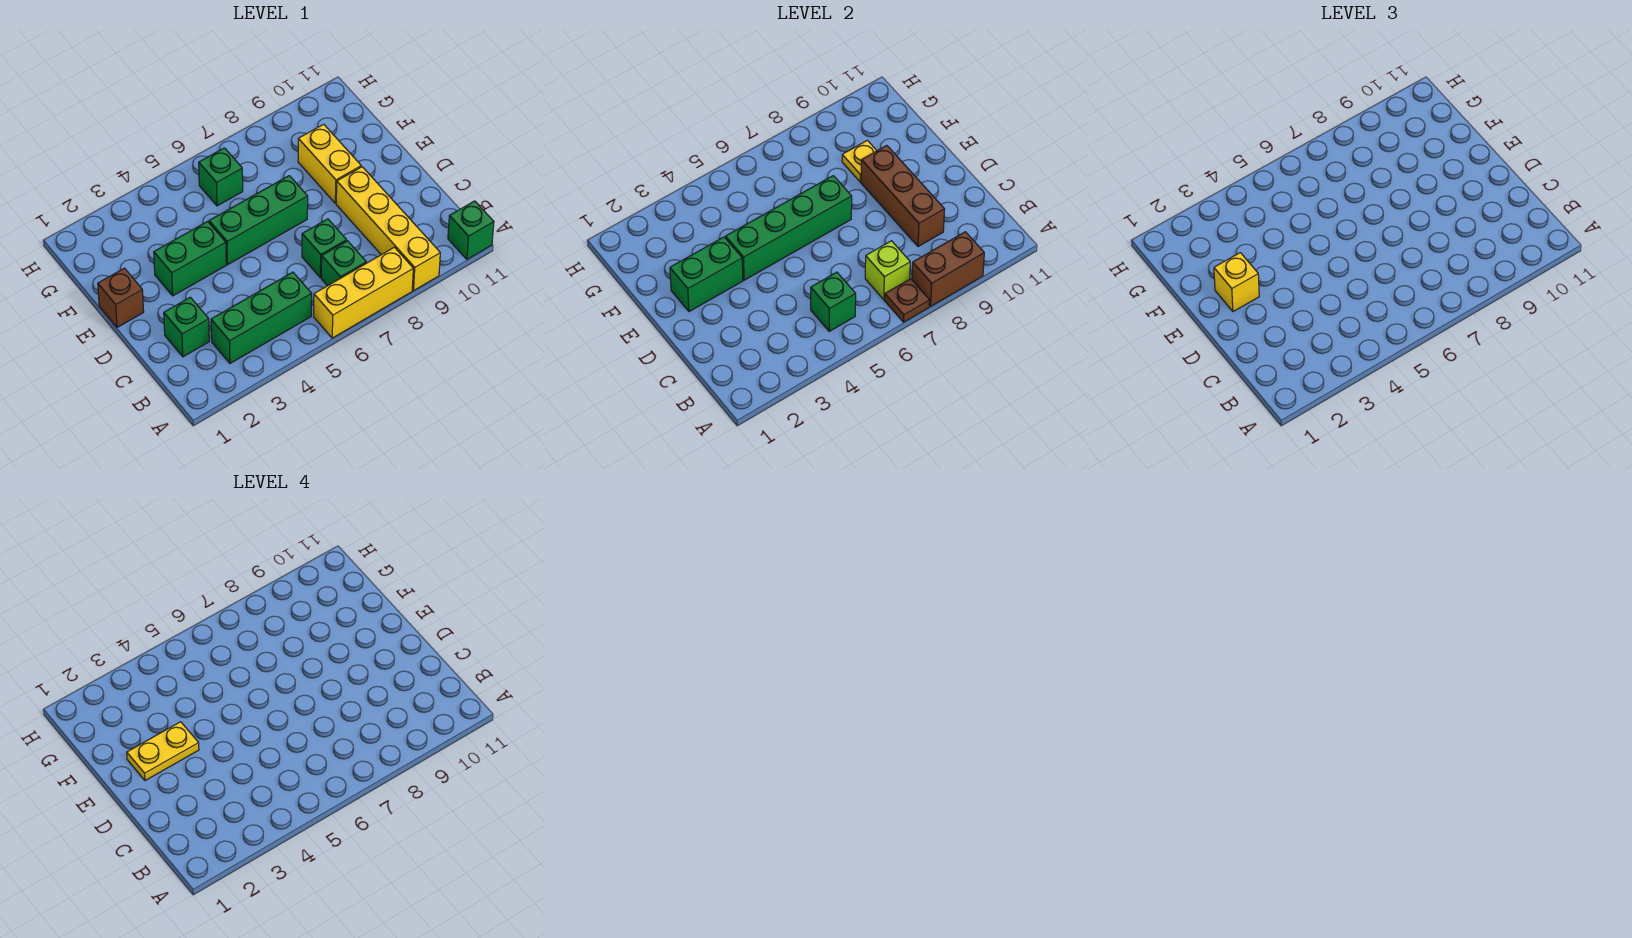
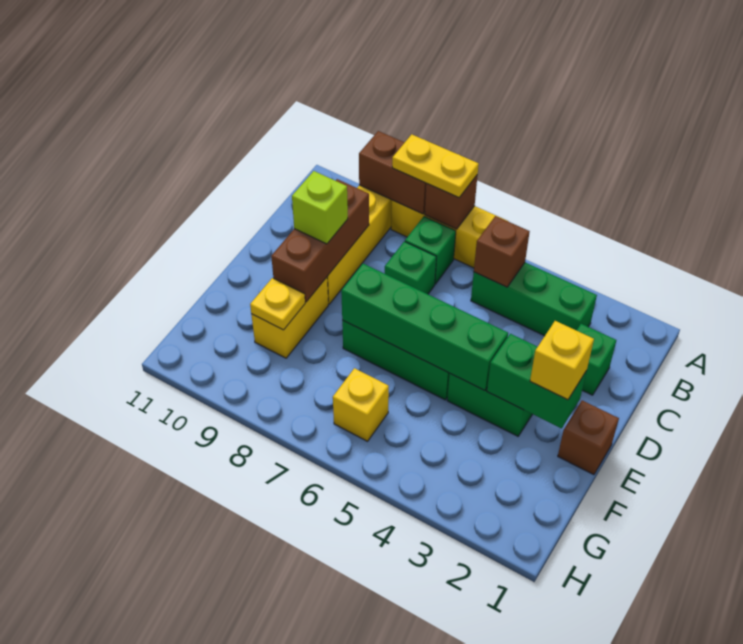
brown plate A7 level 2 -> brown brick A7 level 2
green brick A11 level 1 -> none
green brick B5 level 2 -> brown brick B5 level 2
lime brick B7 level 2 -> lime brick D9 level 3
yellow plate E2:E3 level 4 -> yellow plate A7:A8 level 3
green brick G6 level 1 -> yellow brick G6 level 1

